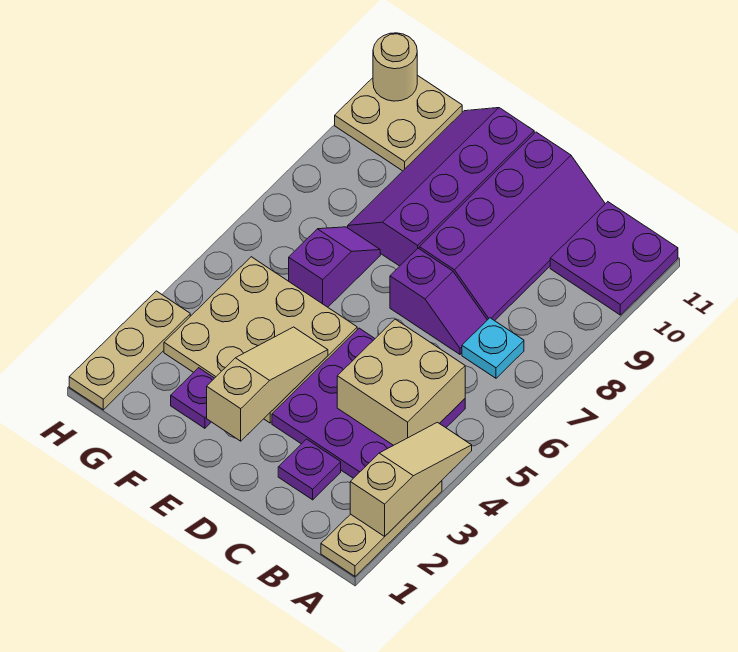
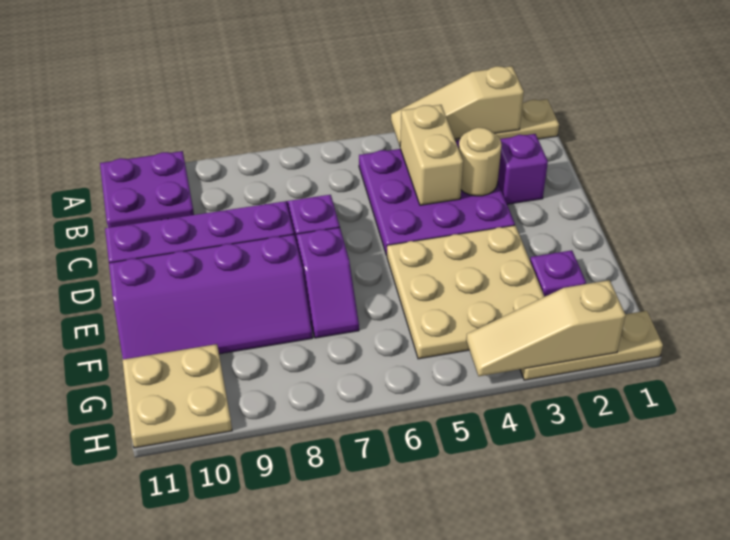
tan brick B4:C5 level 2 -> tan brick B4:C4 level 2
cyan plate B7 level 1 -> none
purple plate C2 level 1 -> purple brick C2 level 1
tan slope E2:E4 level 2 top 2 -> tan slope H2:H4 level 2 top 2
purple slope F6:F7 level 1 top 6 -> purple slope E7:F7 level 1 top E
tan round brick H11 level 2 -> tan round brick C3 level 2

